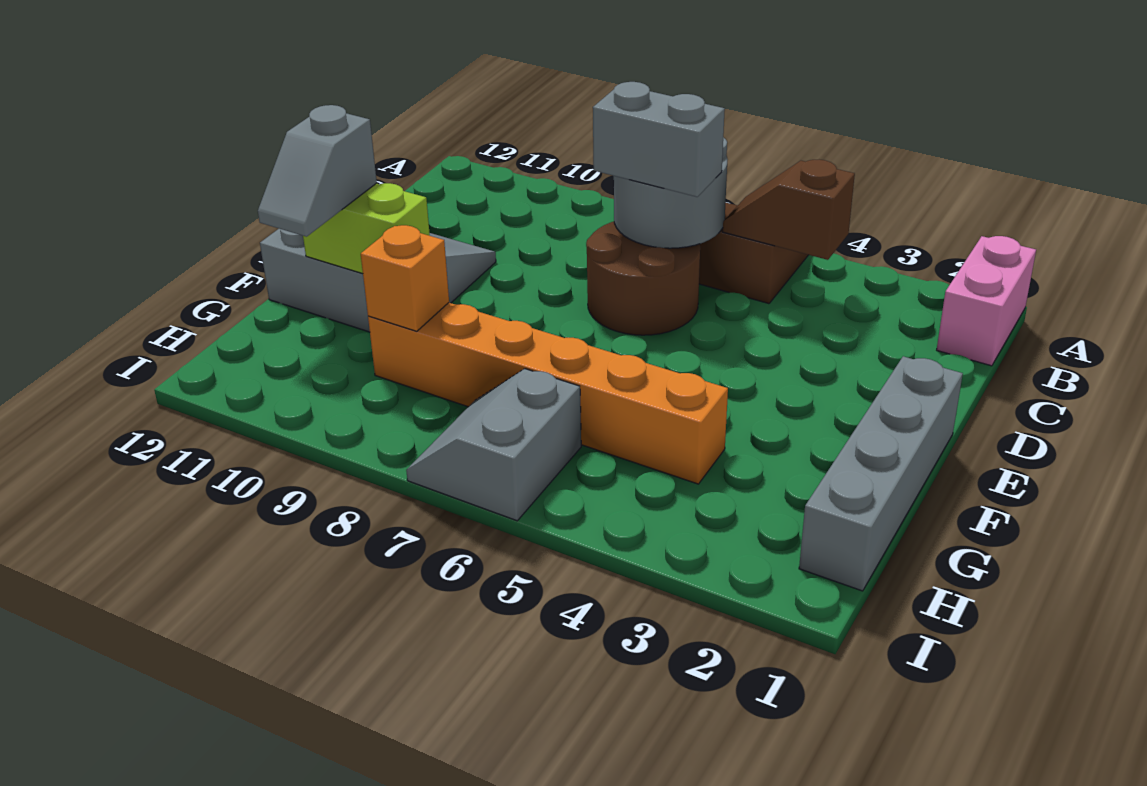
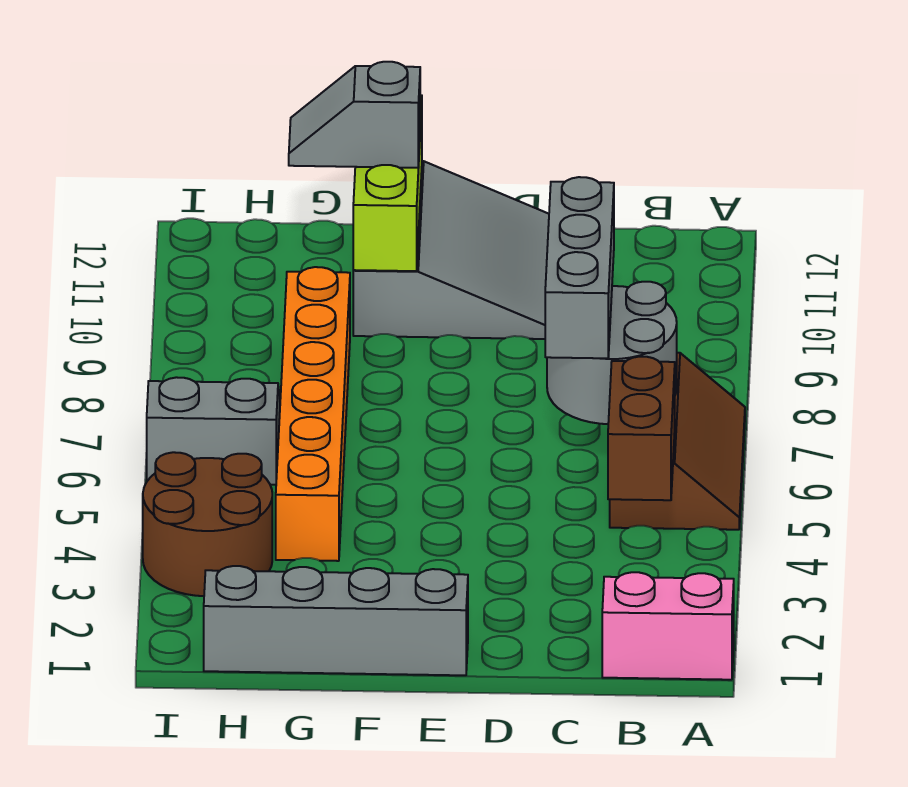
brown slope B4:B5 level 2 top 4 -> brown brick B4:B5 level 2
brown round brick C6:D7 level 1 -> brown round brick H3:I4 level 1
grey brick C6:C7 level 3 -> grey brick C6:C8 level 3
lime brick F10:F11 level 2 -> lime brick F10:F12 level 2
orange brick G9 level 2 -> none

